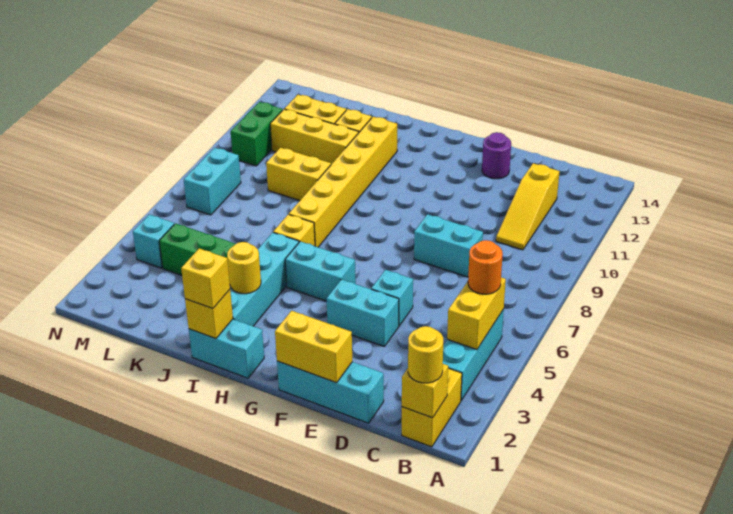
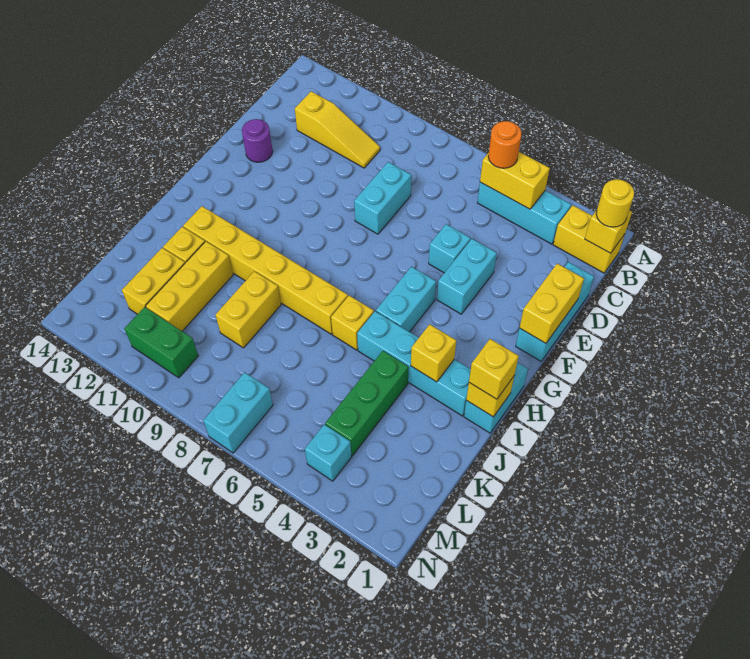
yellow round brick I3 level 2 -> yellow brick I3 level 2
cyan brick M7:M8 level 1 -> cyan brick M7:N7 level 1

